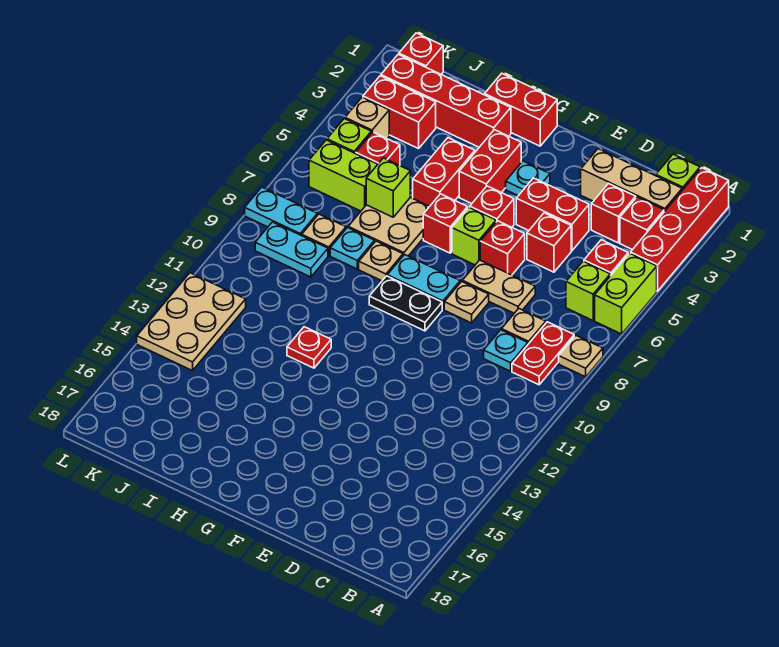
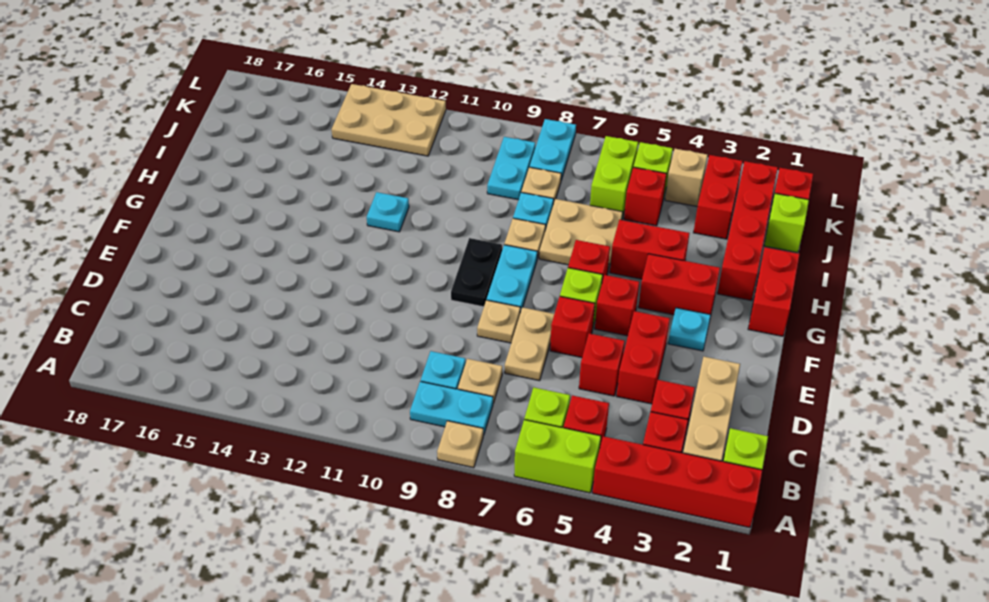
red plate B8:B9 level 1 -> cyan plate B8:B9 level 1
red plate H12 level 1 -> cyan plate H12 level 1
lime brick I6 level 2 -> lime brick J1 level 1

